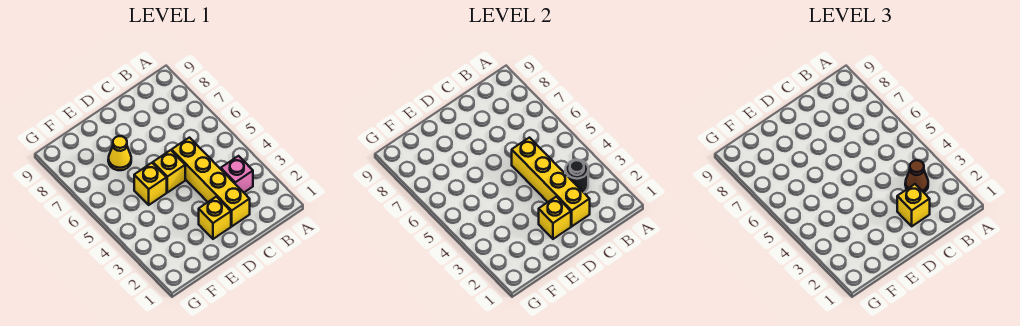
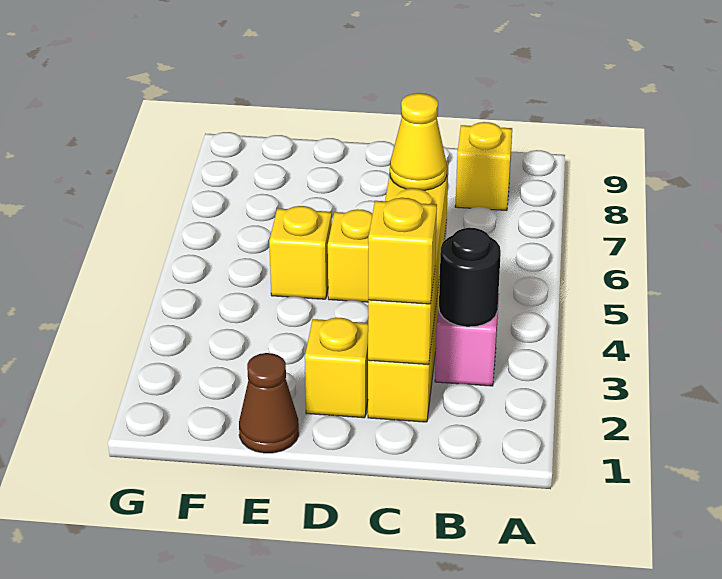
brown cone B3 level 3 -> brown cone E1 level 1
yellow brick D2 level 2 -> yellow brick B8 level 1
yellow cone E7 level 1 -> yellow cone C5 level 3

